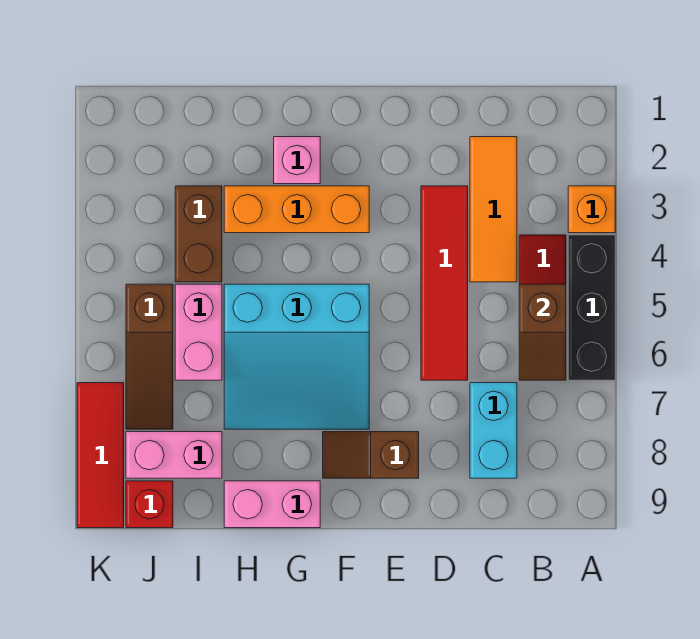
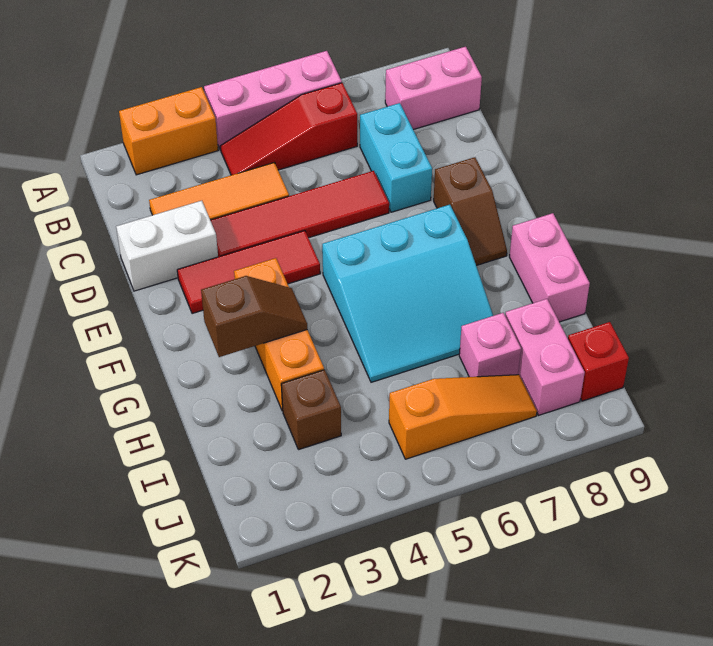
orange brick A3 level 1 -> orange brick A2:A3 level 1
black brick A4:A6 level 1 -> pink brick A4:A6 level 1
brown slope B5:B6 level 2 top 5 -> brown slope G2:G3 level 2 top 2
cyan brick C7:C8 level 1 -> cyan brick C7:D7 level 1
none -> white brick D1:D2 level 1
cyan slope F5:H7 level 1 top 5 -> cyan slope F5:H7 level 1 top F
pink brick G2 level 1 -> pink brick I7 level 1
brown brick I3:I4 level 1 -> brown brick I3 level 1
pink brick I5:I6 level 1 -> pink brick B8:B9 level 1
brown slope J5:J7 level 1 top 5 -> orange slope J5:J7 level 1 top 5
red tile K7:K9 level 1 -> red tile E2:E4 level 1

